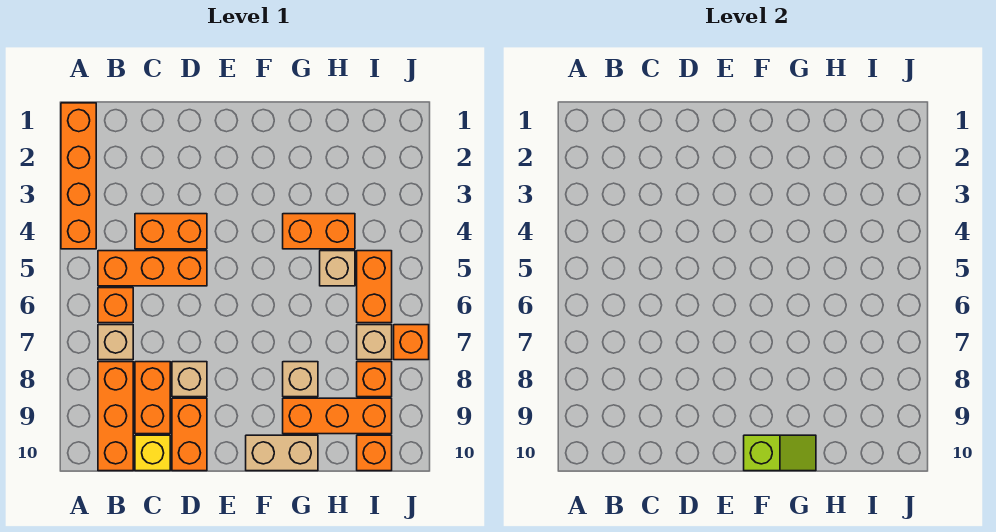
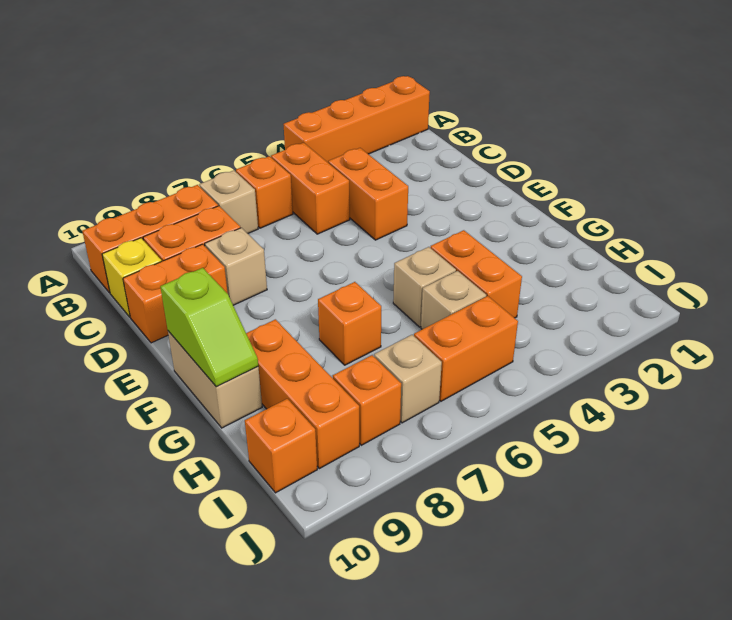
orange brick B5:D5 level 1 -> orange brick B5:C5 level 1
tan brick G8 level 1 -> tan brick G5 level 1
orange brick J7 level 1 -> orange brick G7 level 1

